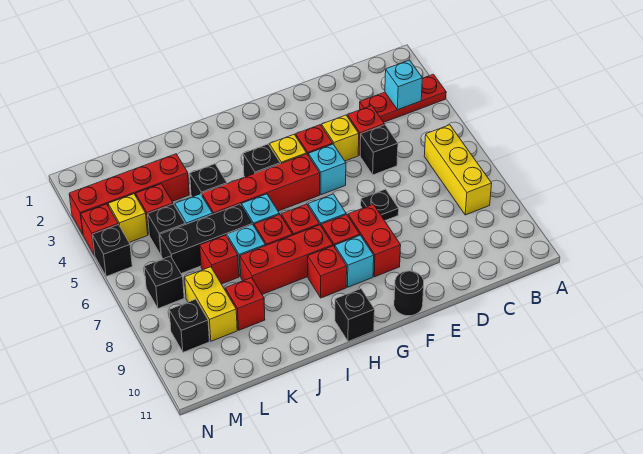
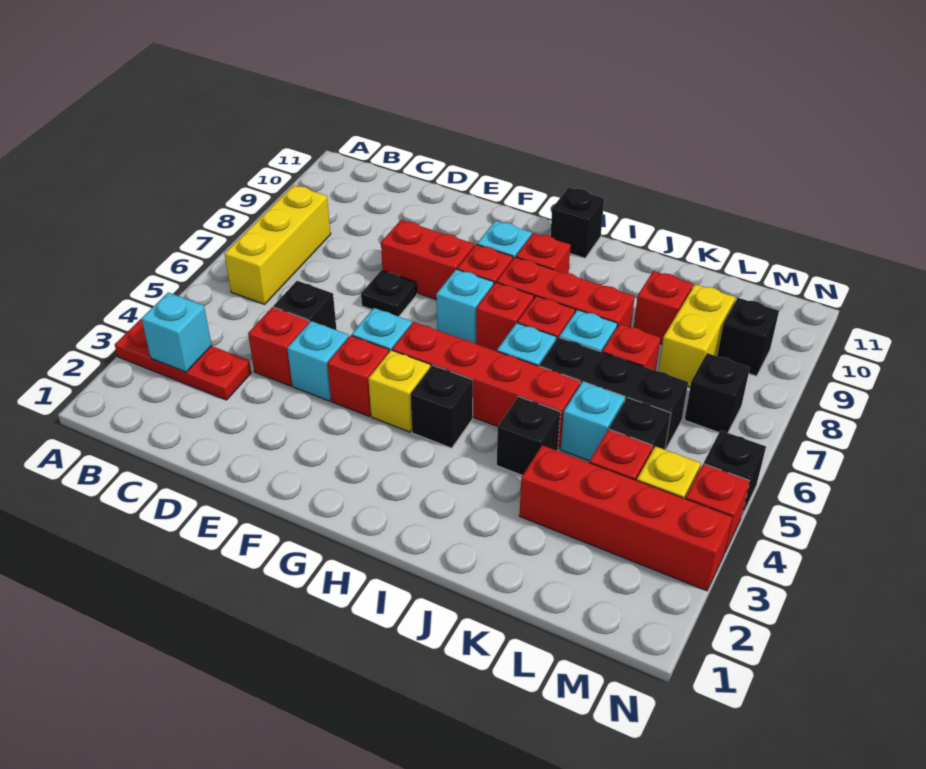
yellow brick E4 level 1 -> cyan brick E4 level 1
red brick F8:F9 level 1 -> red brick E8:F8 level 1
black round brick F11 level 1 -> none

